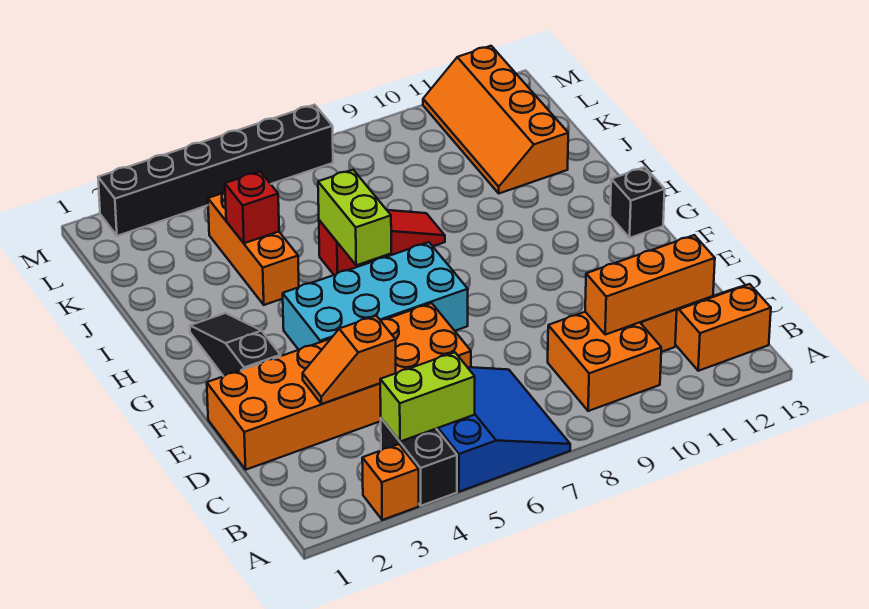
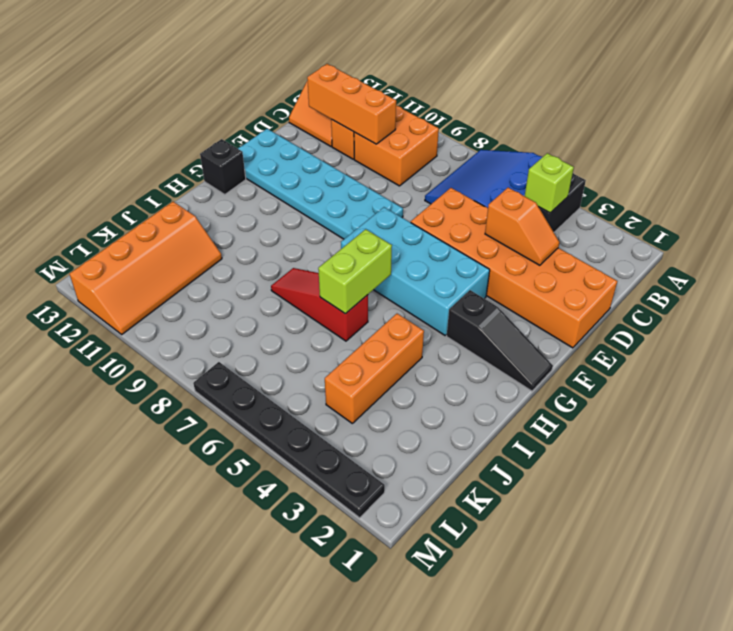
orange brick A3 level 1 -> none
lime brick B4:B5 level 2 -> lime brick B4 level 2
none -> cyan plate E8:F13 level 1
black slope F2:H2 level 1 top F -> black slope G1:G3 level 1 top 3
red brick J4 level 2 -> none
black brick M2:M7 level 1 -> black plate M2:M7 level 1

